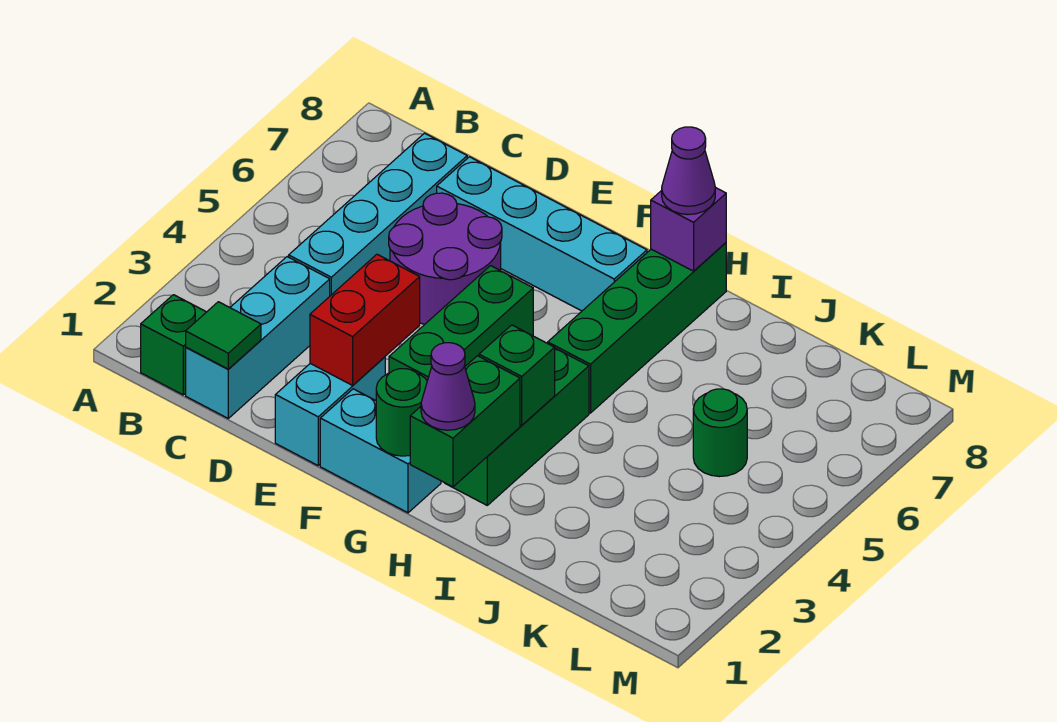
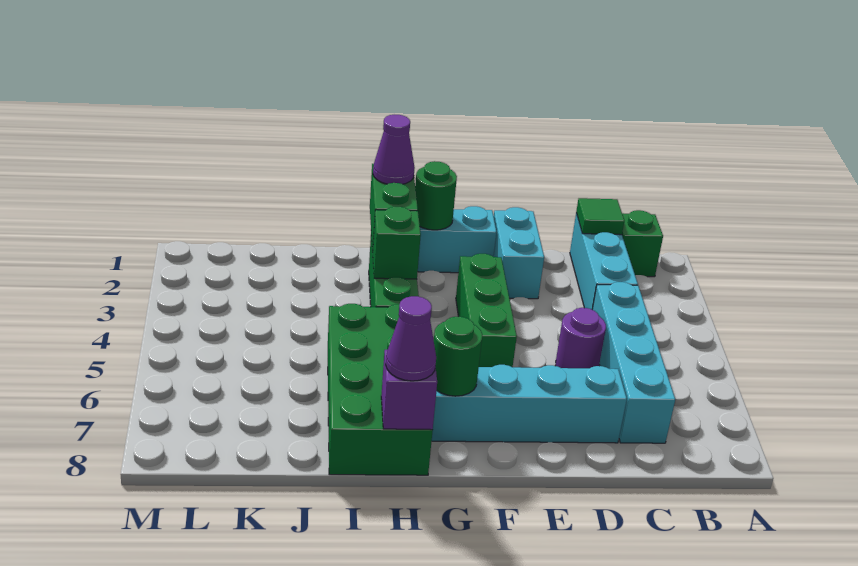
purple round brick D5:E6 level 1 -> purple round brick D5 level 1
red brick E2:E3 level 2 -> none
green brick H5:H8 level 1 -> green brick H5:I8 level 1
green round brick K5 level 1 -> green round brick G7 level 2

